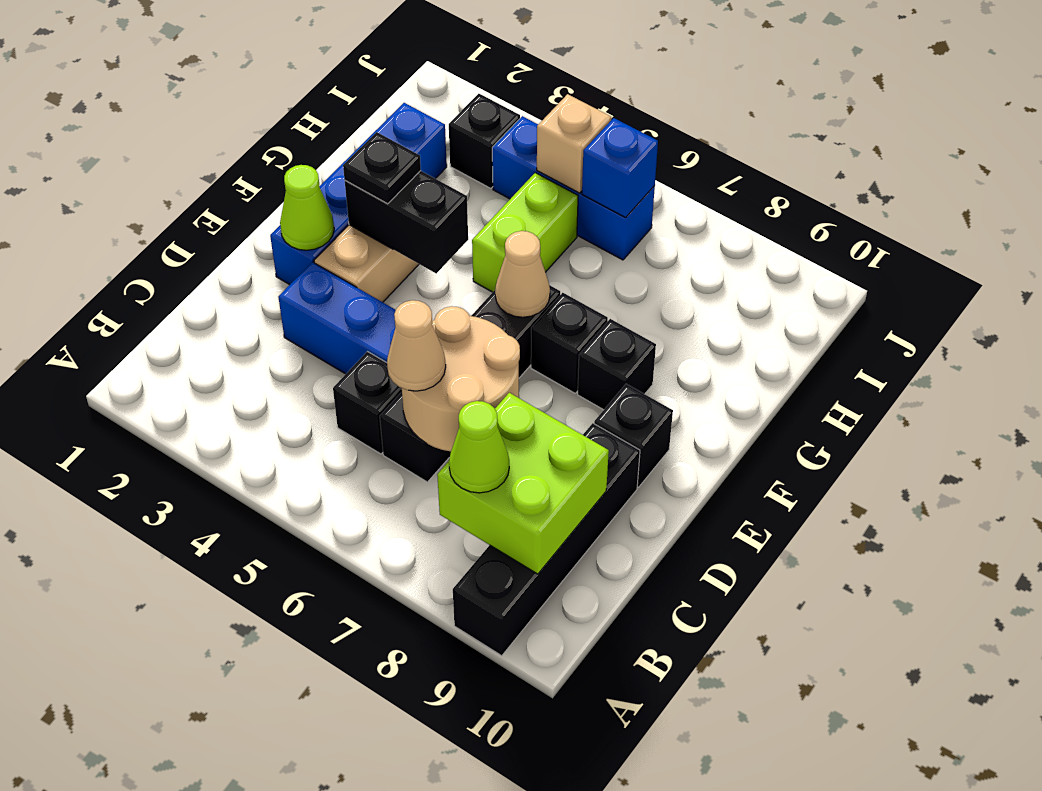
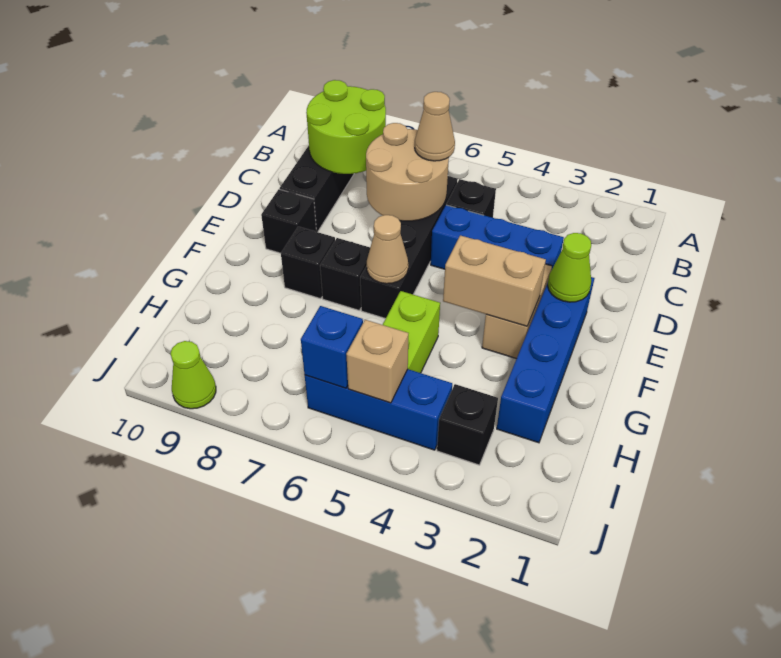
lime brick B8:C9 level 2 -> lime round brick B8:C9 level 2
lime cone B8 level 3 -> lime cone J9 level 1
black brick F3:F4 level 2 -> tan brick F3:F4 level 2
black plate F3 level 3 -> none

